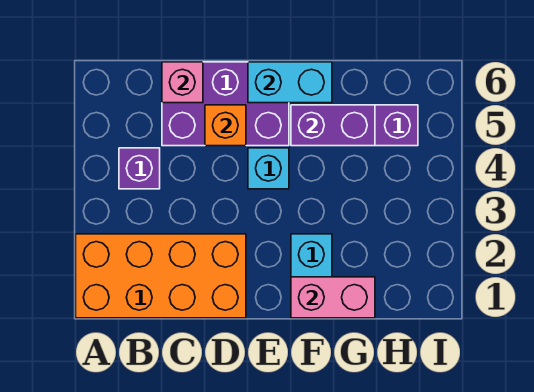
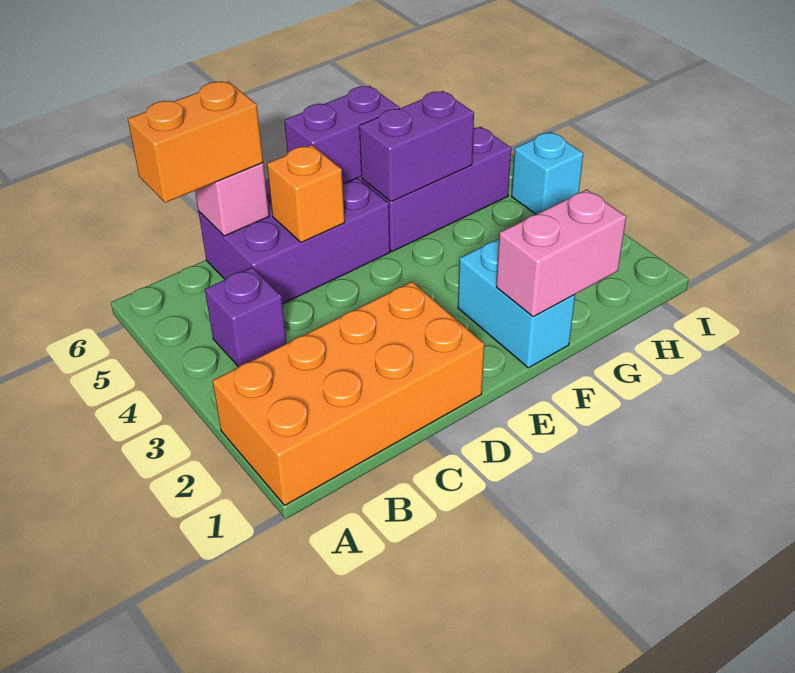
none -> orange brick B6:C6 level 3
cyan brick E4 level 1 -> cyan brick I4 level 1
cyan brick E6:F6 level 2 -> purple brick E6:F6 level 2

